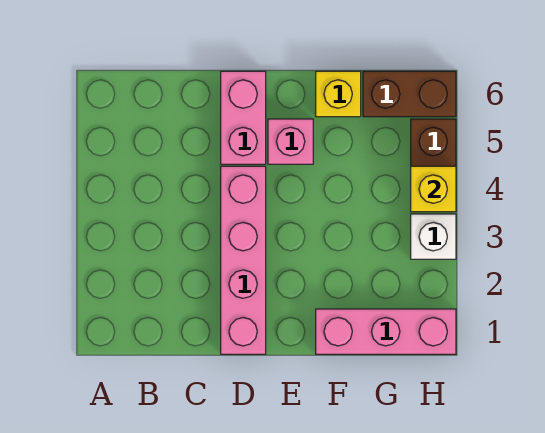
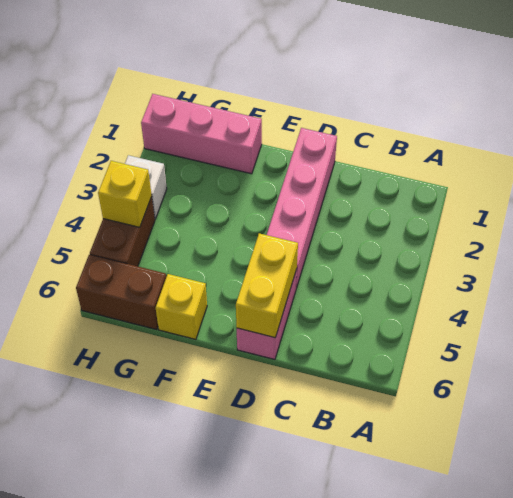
none -> yellow brick D5:D6 level 2
pink brick E5 level 1 -> none

